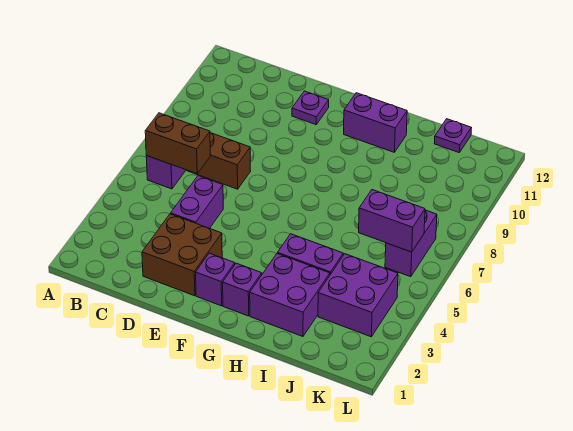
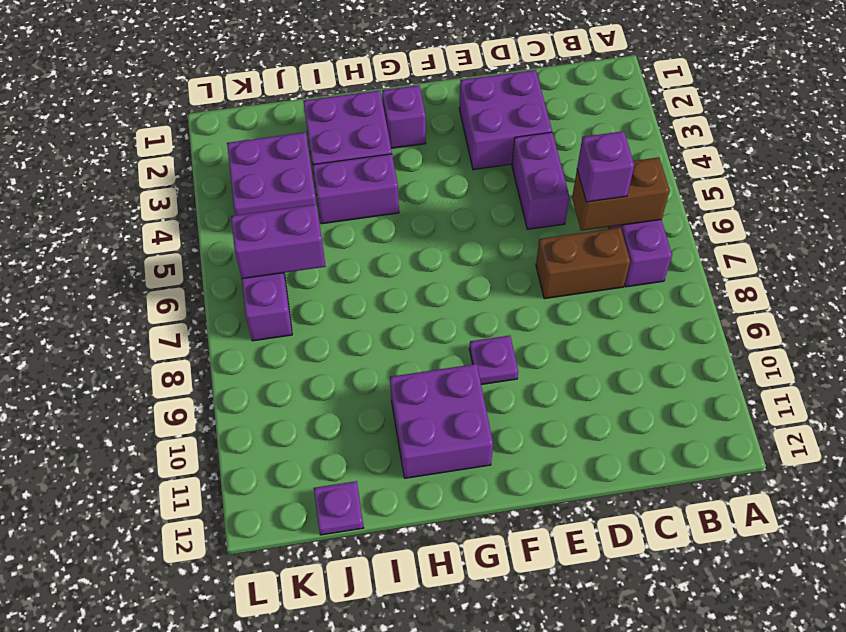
brown brick D2:E3 level 1 -> purple brick D2:E3 level 1
purple plate E11 level 1 -> purple plate F9 level 1
purple brick F2 level 1 -> purple brick C6 level 3
purple brick G11:H11 level 1 -> purple brick G10:H11 level 1

